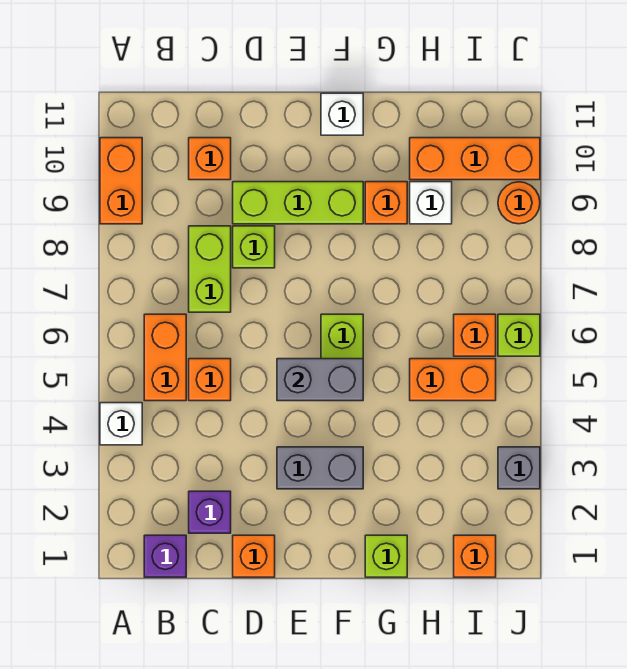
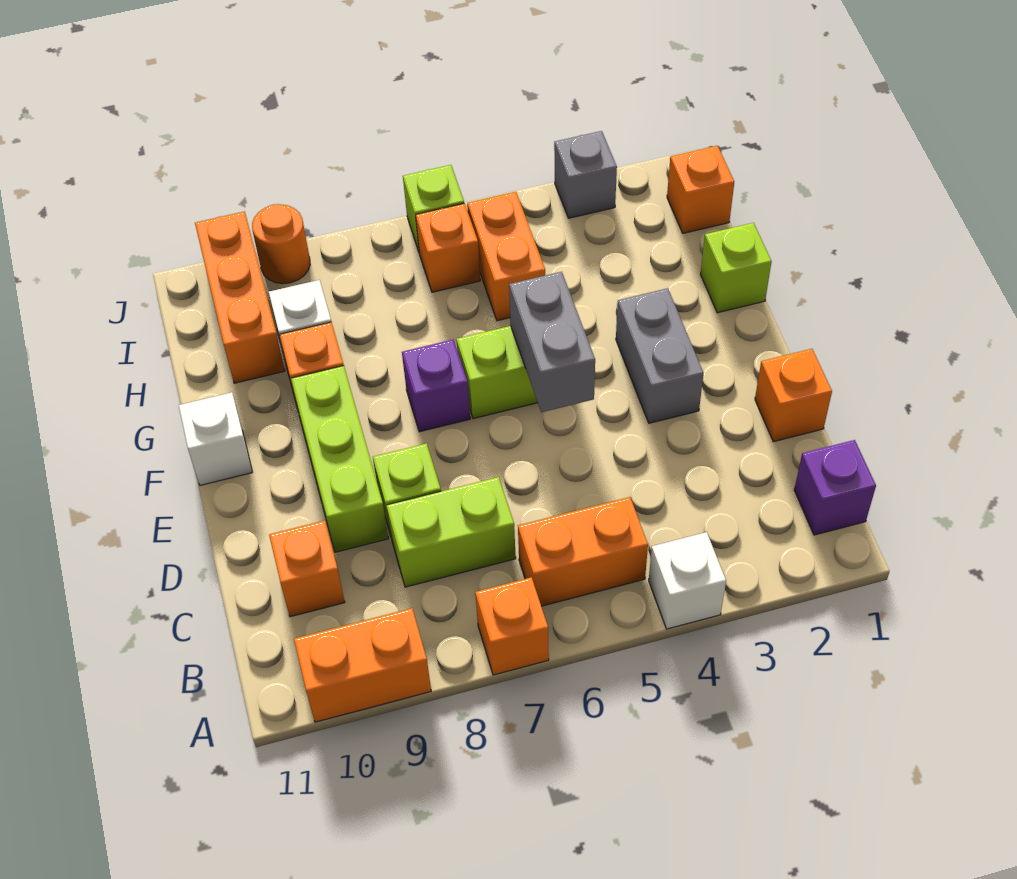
purple brick C2 level 1 -> purple brick F7 level 1
orange brick C5 level 1 -> orange brick A7 level 1

